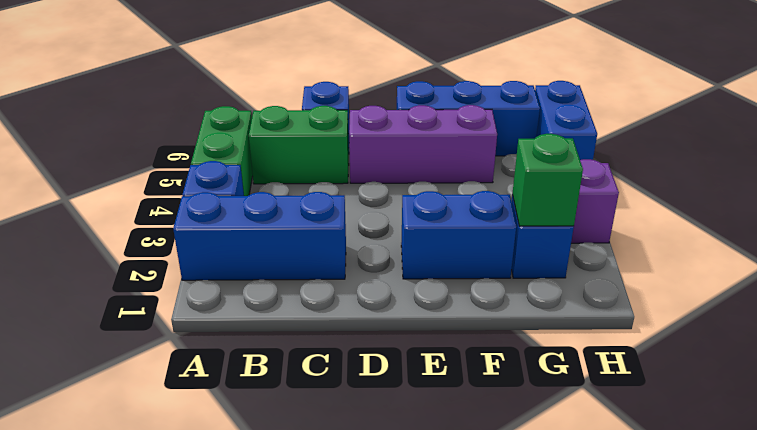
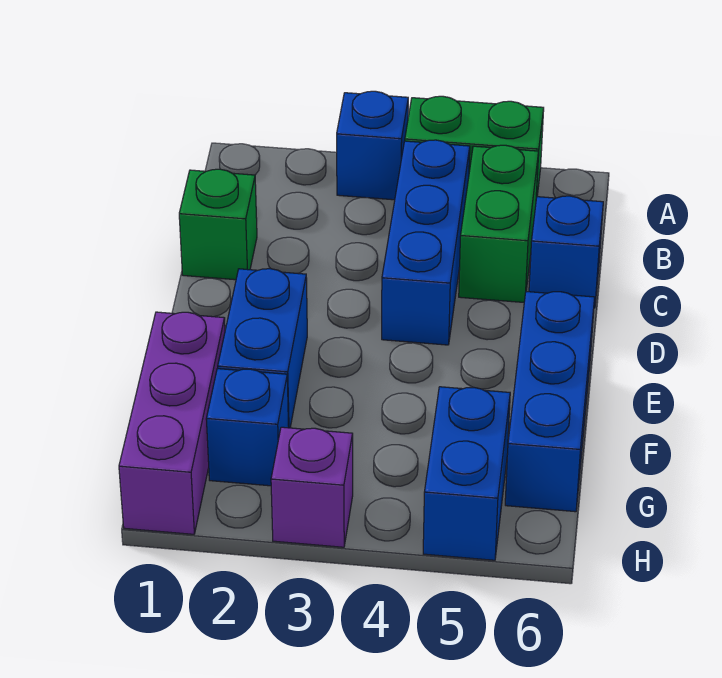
blue brick A2:C2 level 1 -> blue brick B4:D4 level 1
purple brick D5:F5 level 1 -> purple brick F1:H1 level 1
green brick G2 level 2 -> green brick C1 level 1
blue brick H5:H6 level 1 -> blue brick G5:H5 level 1

